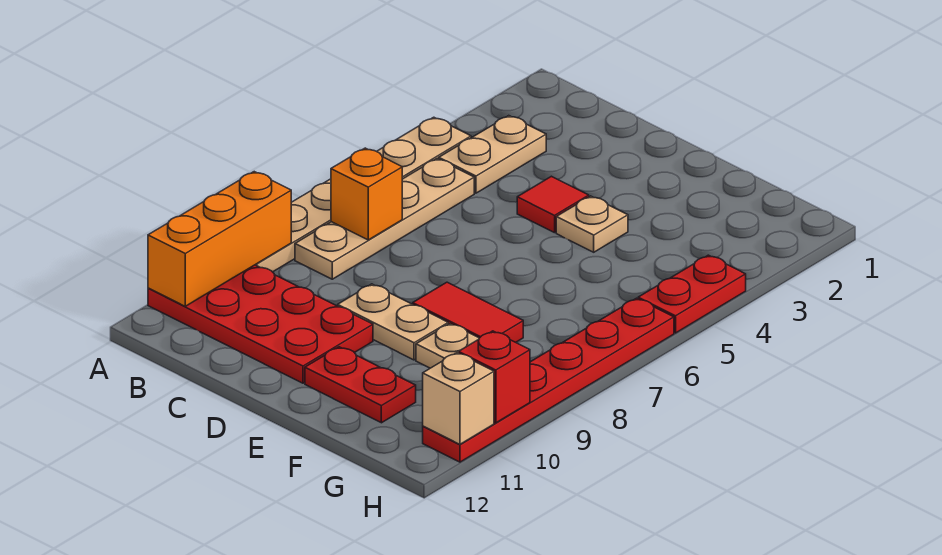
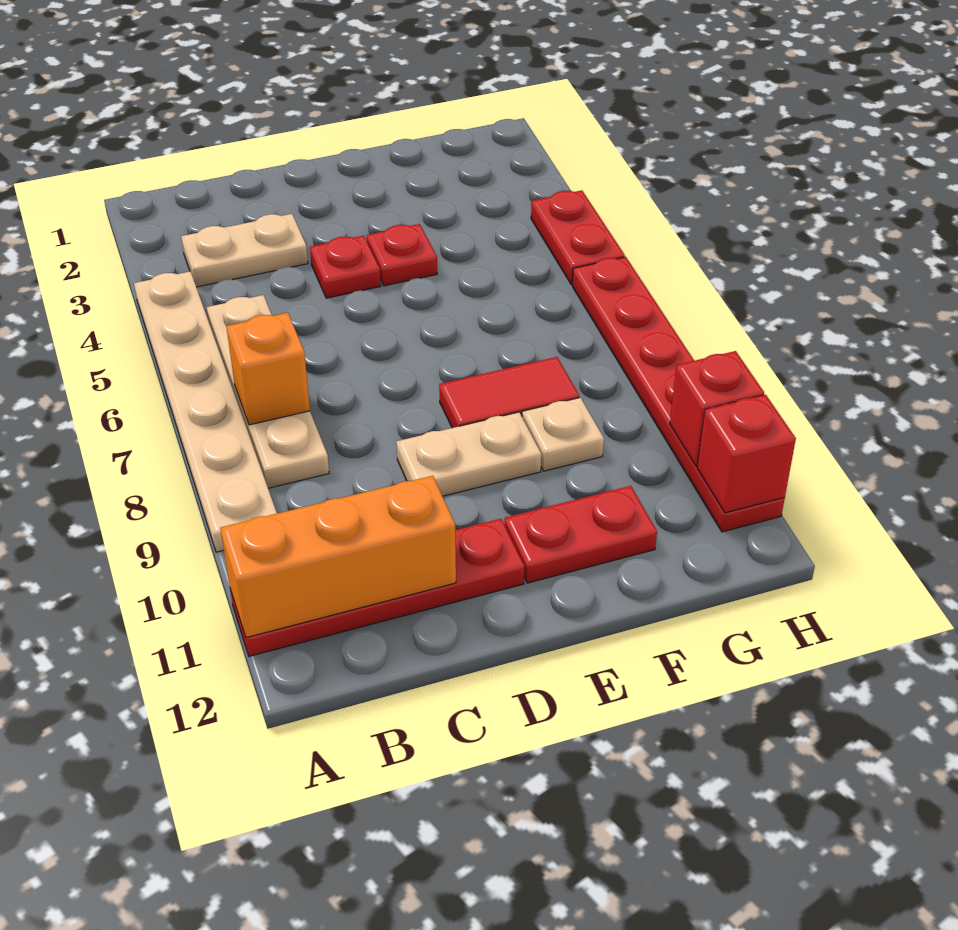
orange brick A9:A11 level 2 -> orange brick A11:C11 level 2
red plate A10:D11 level 1 -> red plate A11:D11 level 1
tan plate B3:B4 level 1 -> tan plate B3:C3 level 1
red tile D4 level 1 -> red plate D4 level 1
tan plate E4 level 1 -> red plate E4 level 1
tan brick H11 level 2 -> red brick H11 level 2

